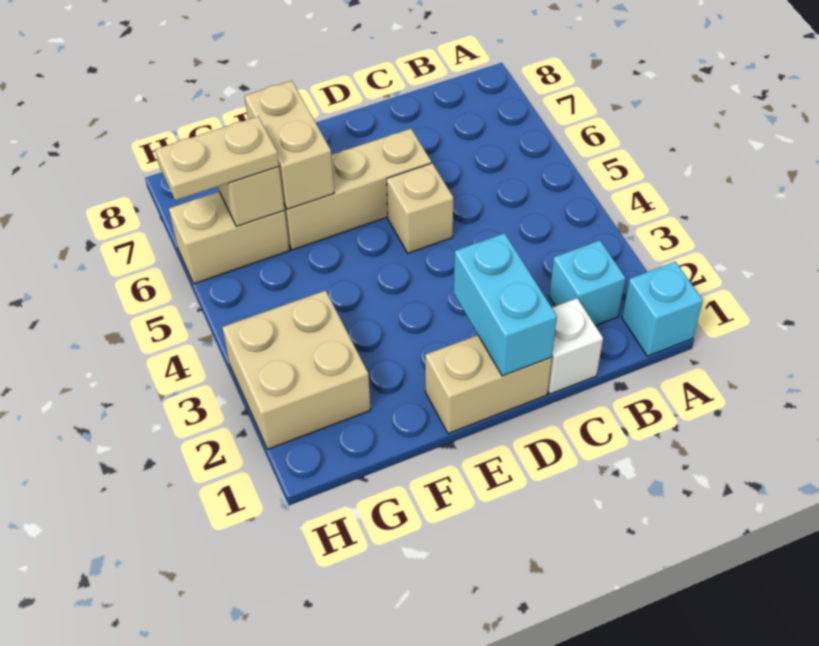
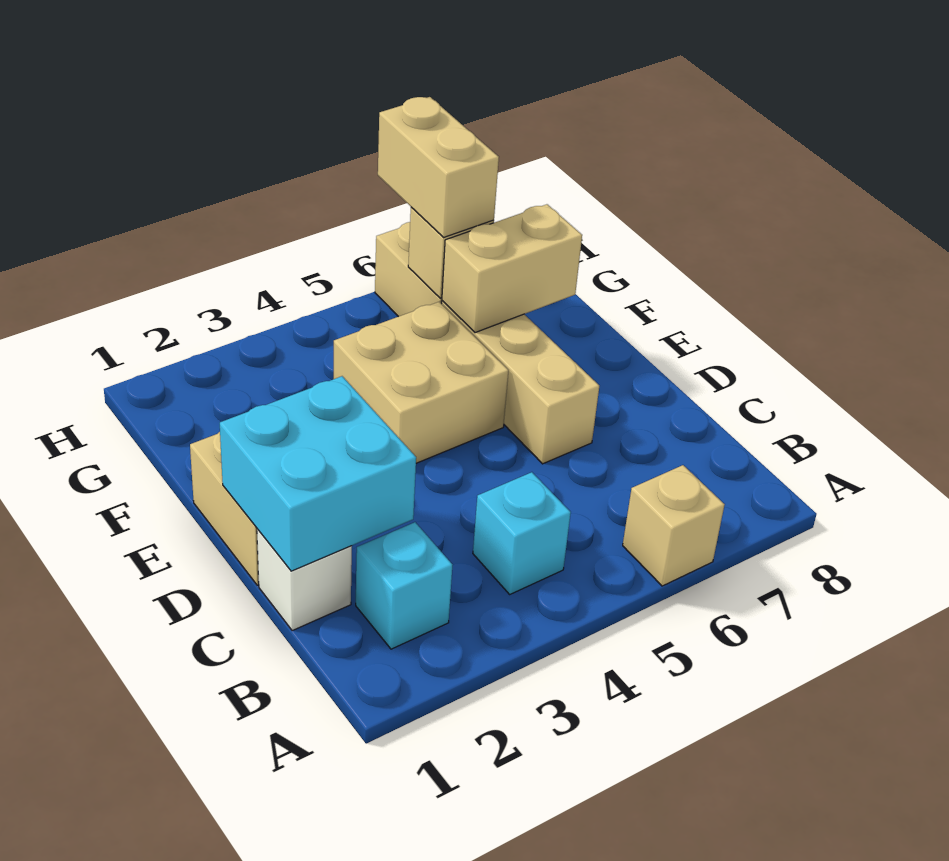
cyan brick A1 level 1 -> cyan brick B4 level 1
cyan brick D1:D2 level 2 -> cyan brick C1:D2 level 2
tan brick D5 level 1 -> tan brick A6 level 1
tan brick G2:H3 level 1 -> tan brick E4:F5 level 1
tan plate G6:H6 level 3 -> tan brick G6:H6 level 3

